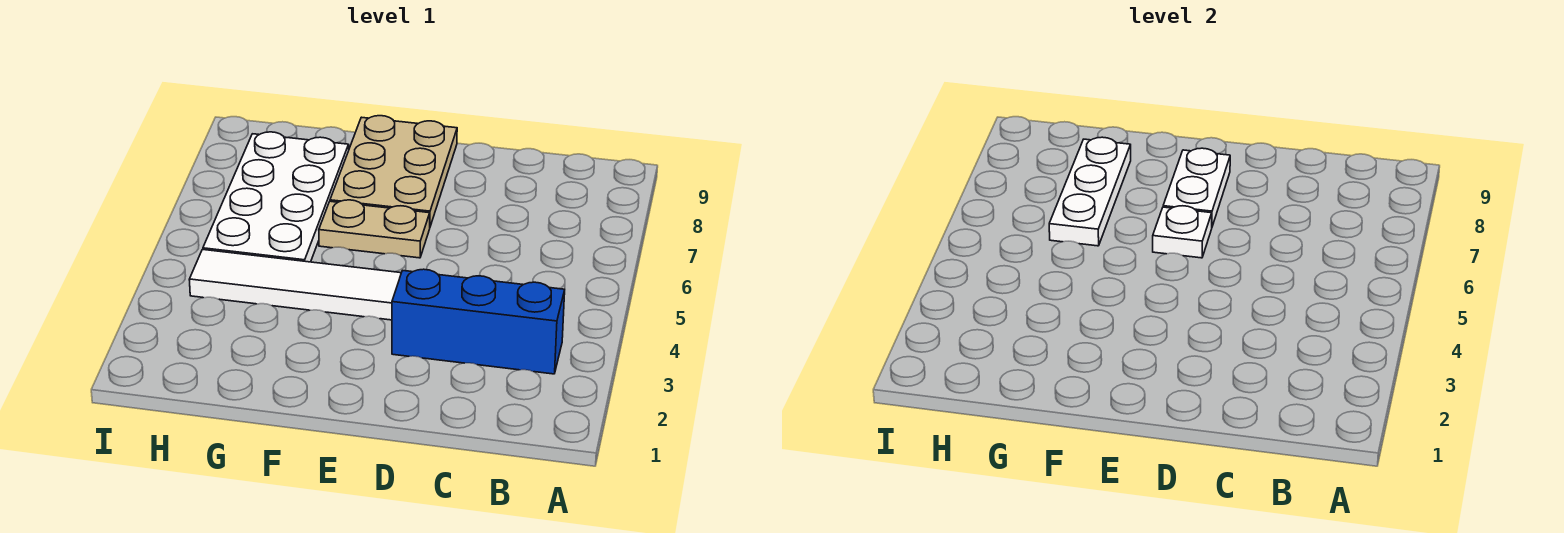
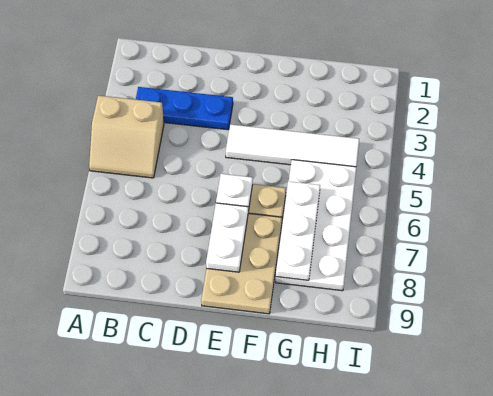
none -> tan slope A4:B5 level 1 top 4
blue brick B3:D3 level 1 -> blue plate B3:D3 level 1

